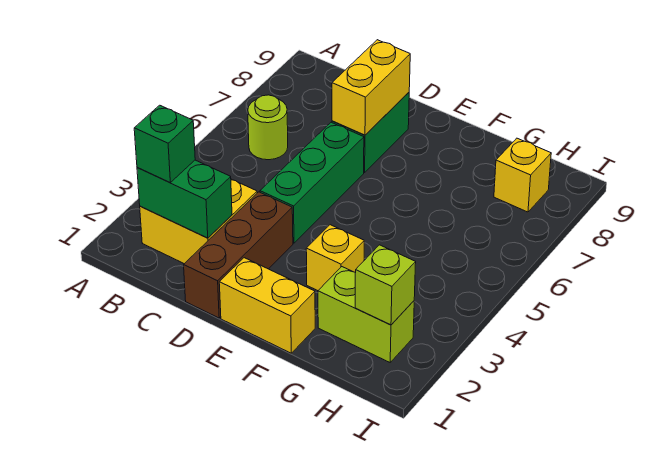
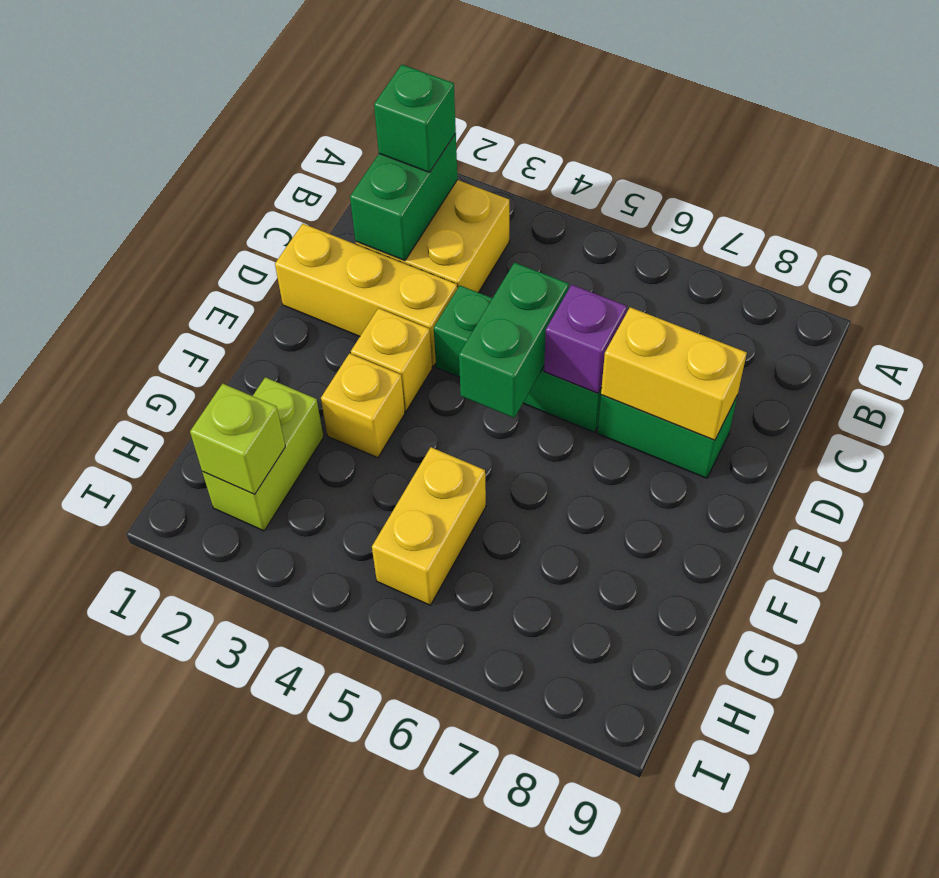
lime round brick B6 level 1 -> none
brown brick D1:D3 level 1 -> yellow brick D1:D3 level 1
none -> green brick D5:E5 level 2
none -> purple brick D6 level 2
yellow brick E1:F1 level 1 -> yellow brick G5:H5 level 1
yellow brick H8 level 1 -> yellow brick E3 level 1

